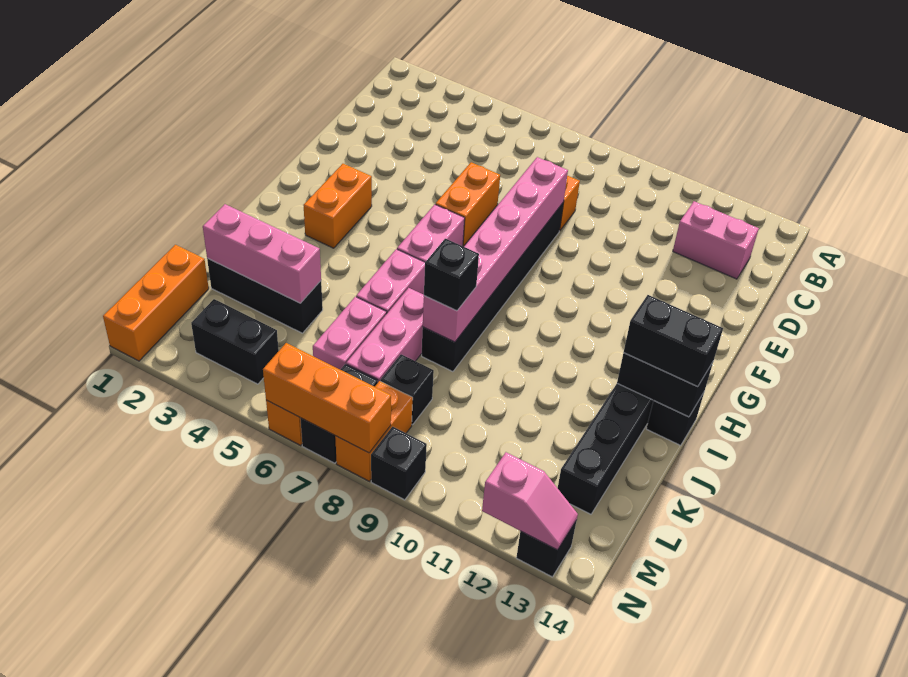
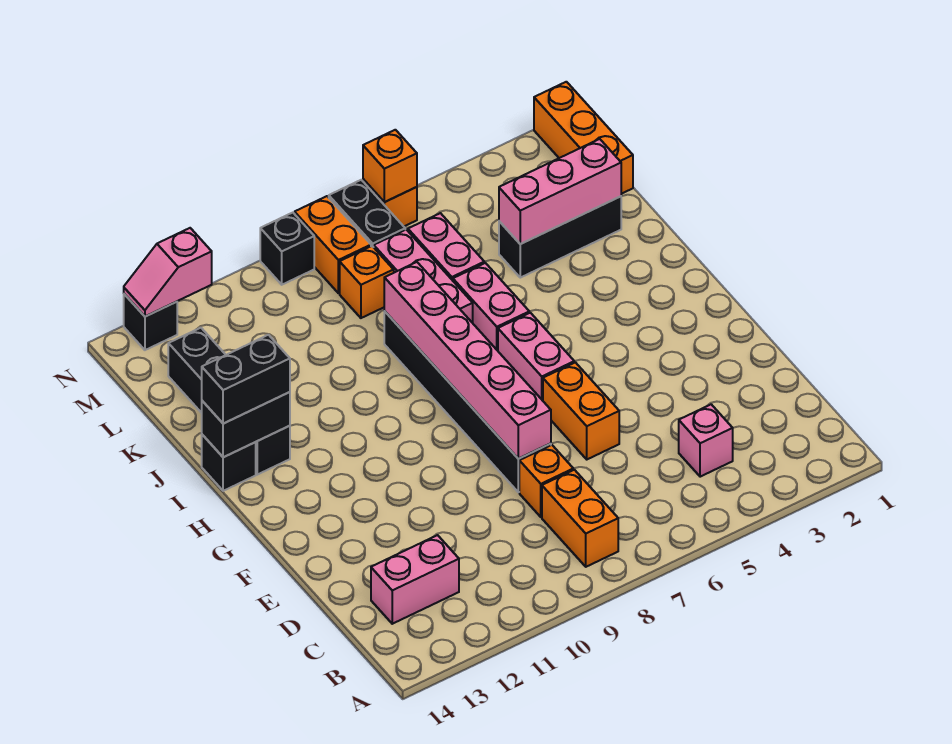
none -> pink brick C4 level 1
orange brick G3:H3 level 1 -> orange brick B8:C8 level 1
black brick J8 level 3 -> none
black brick L8 level 1 -> orange brick L8 level 1
black brick M3:M4 level 1 -> none
orange brick N6:N8 level 2 -> orange brick N6 level 2

